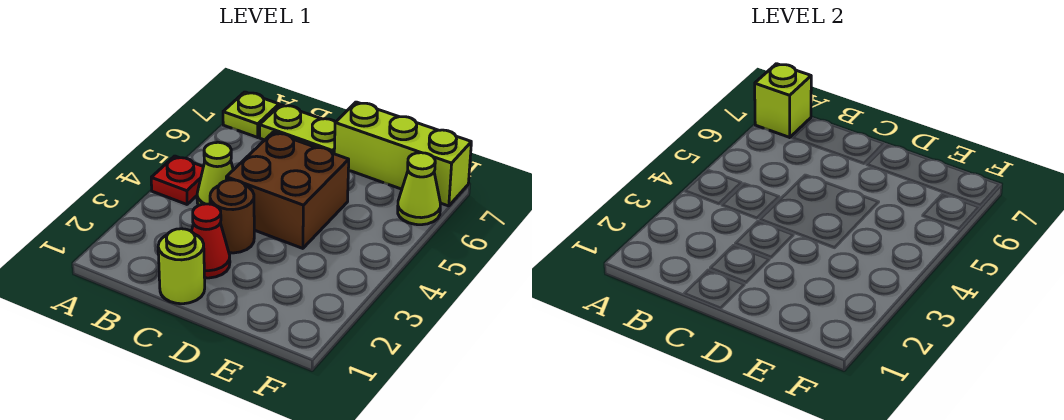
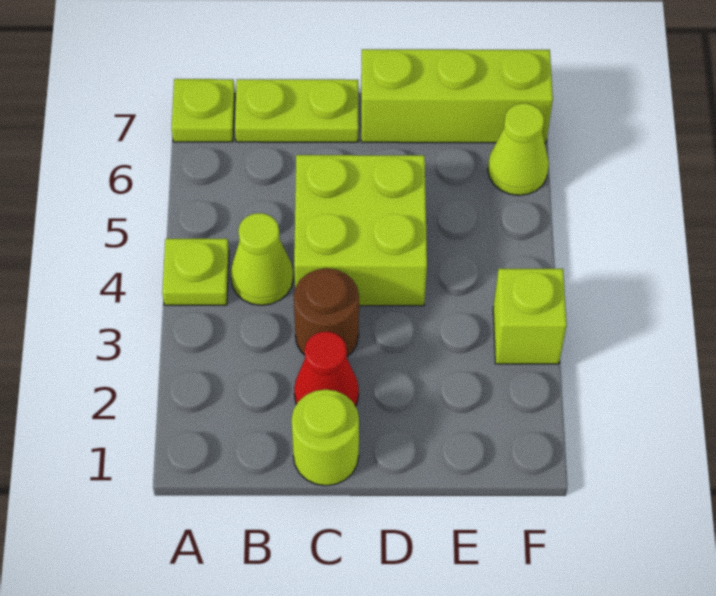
red plate A4 level 1 -> lime plate A4 level 1
lime brick A7 level 2 -> lime brick F3 level 1
brown brick C4:D5 level 1 -> lime brick C4:D5 level 1

